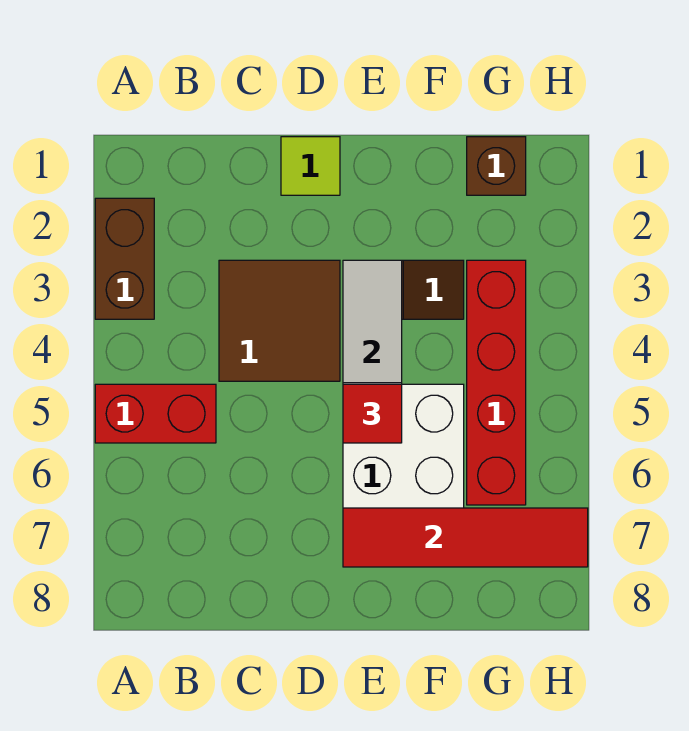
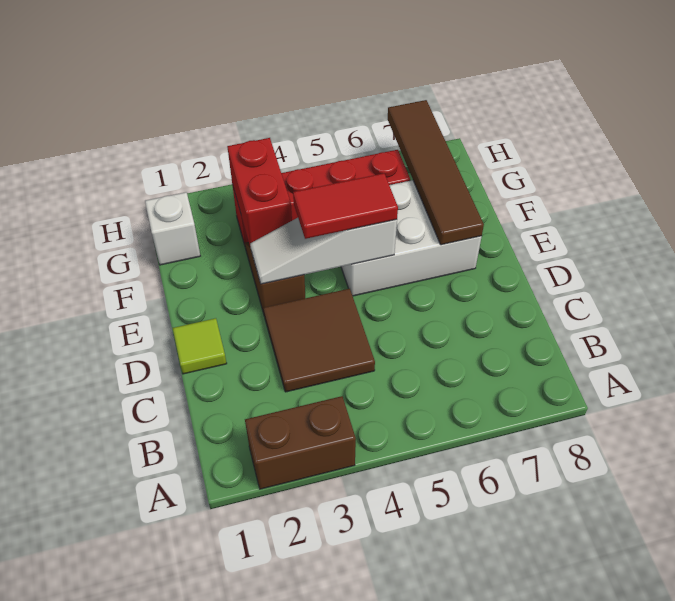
red brick A5:B5 level 1 -> red brick F3:G3 level 2
red tile E5 level 3 -> red tile E4:E5 level 3
red tile E7:H7 level 2 -> brown tile E7:H7 level 2
brown brick G1 level 1 -> white brick G1 level 1

